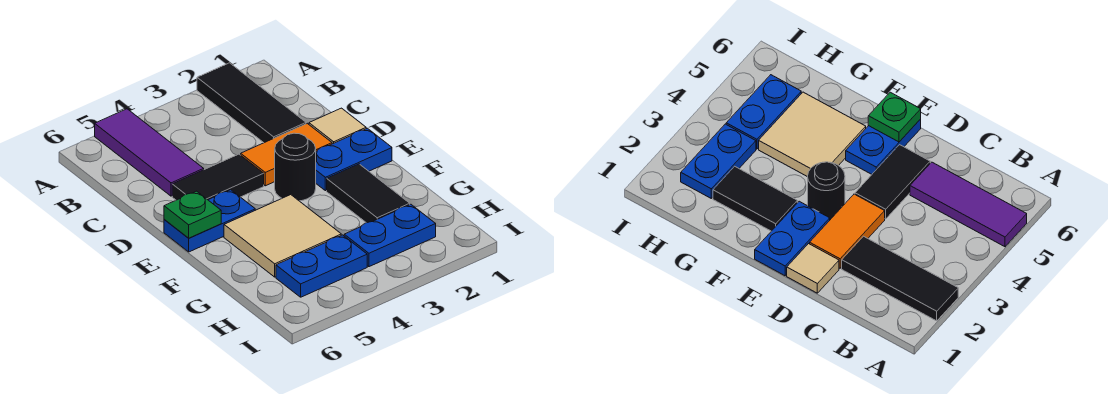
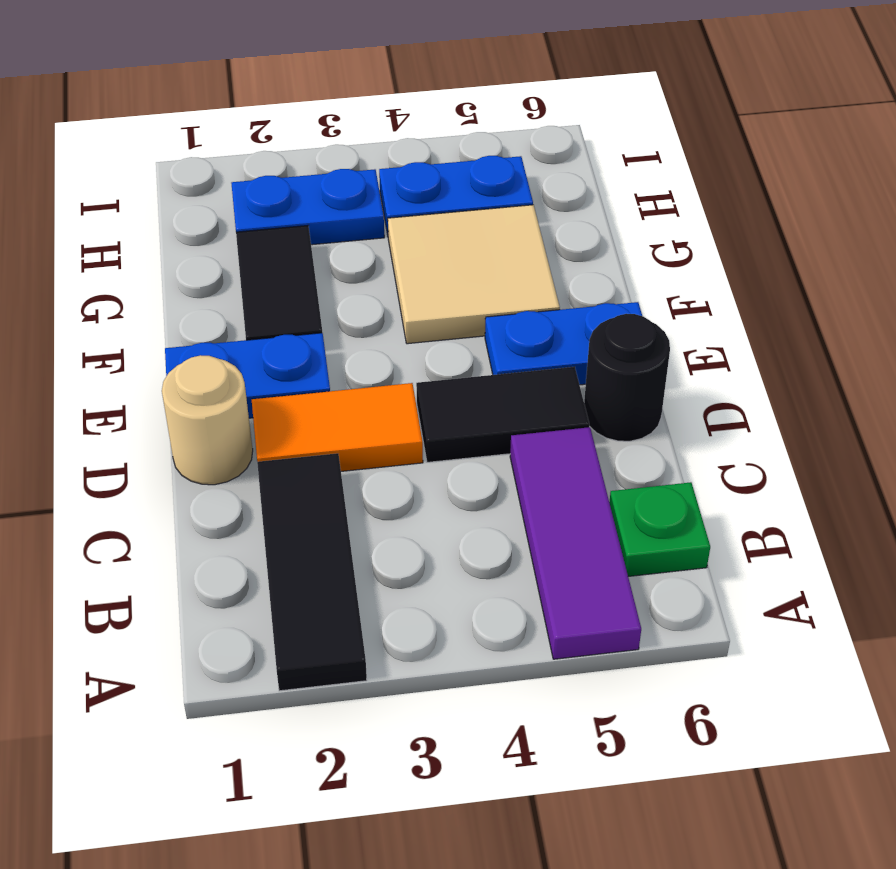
tan tile D1 level 1 -> tan round brick D1 level 1
black round brick E3 level 1 -> black round brick D6 level 1
green plate E6 level 2 -> green plate B6 level 1

